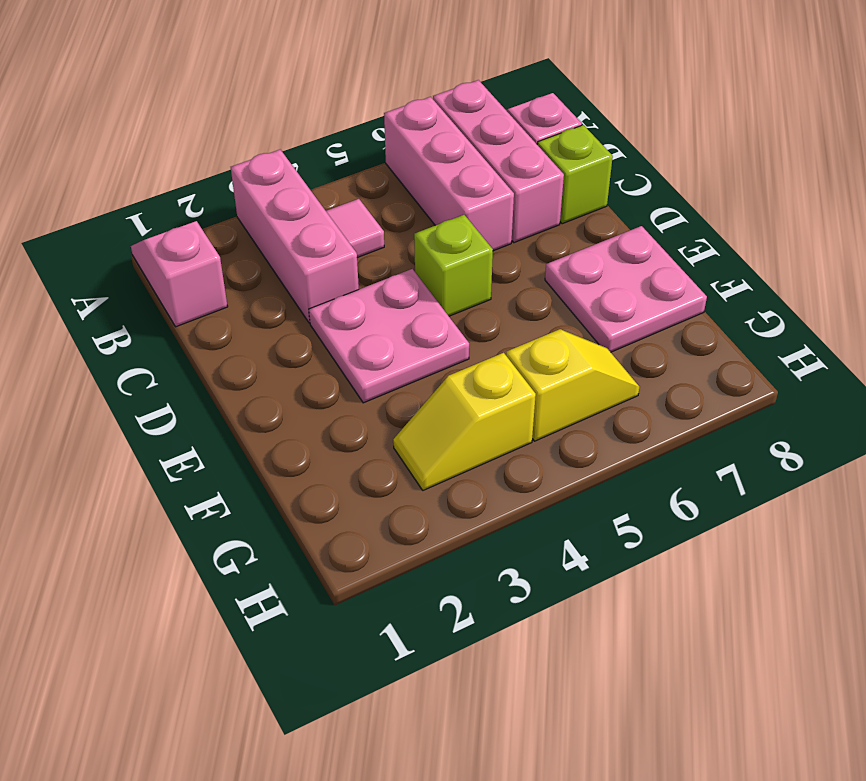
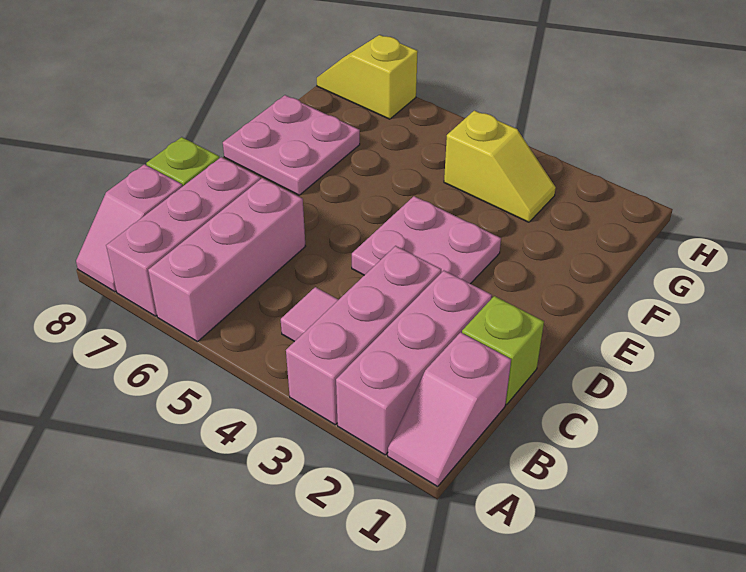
none -> pink brick A2:C2 level 1
lime brick D5 level 1 -> lime brick C1 level 1
yellow slope G5:G6 level 1 top 5 -> yellow slope H7:H8 level 1 top 7

